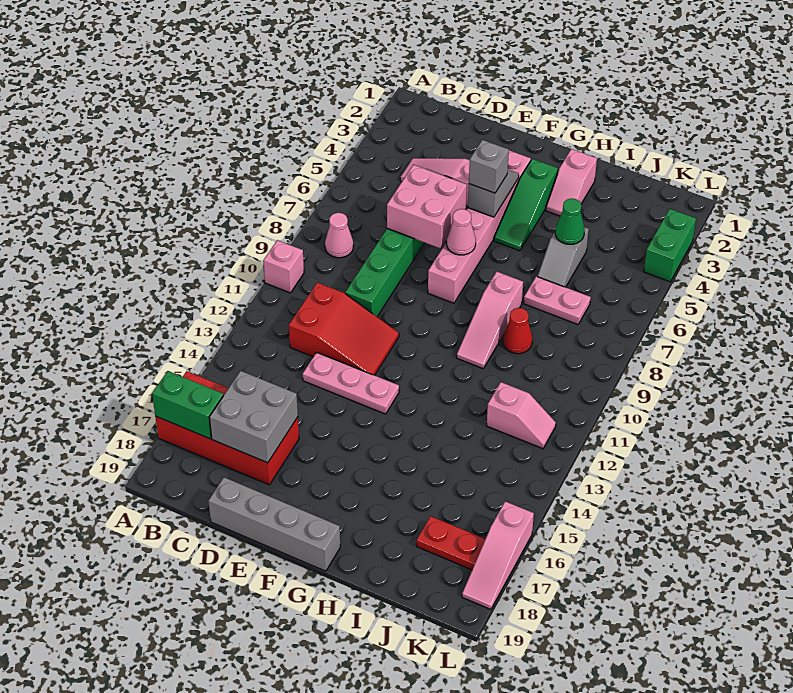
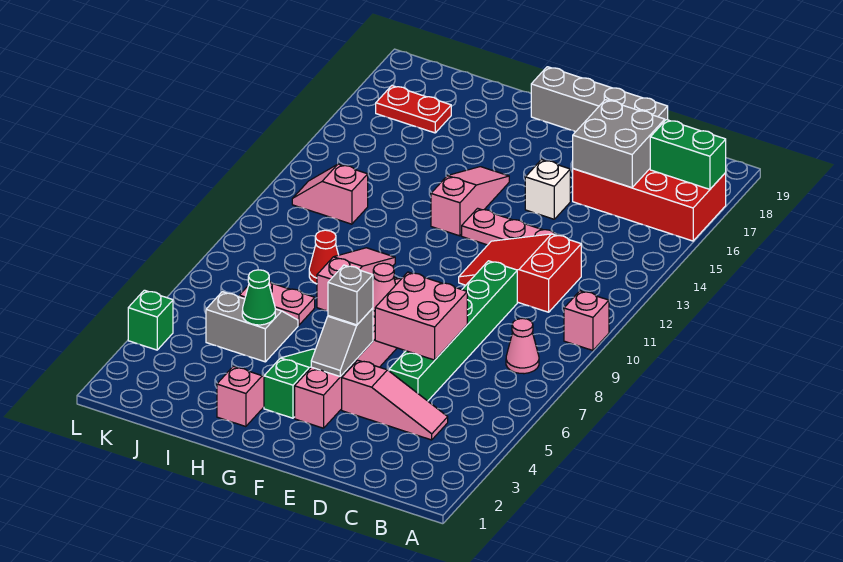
none -> white brick E15 level 1
grey slope I5:I6 level 1 top 5 -> grey slope I5:J6 level 1 top 5
green brick L3:L4 level 1 -> green brick L4 level 1
pink slope L16:L18 level 1 top 16 -> pink slope G13:G15 level 1 top 13

